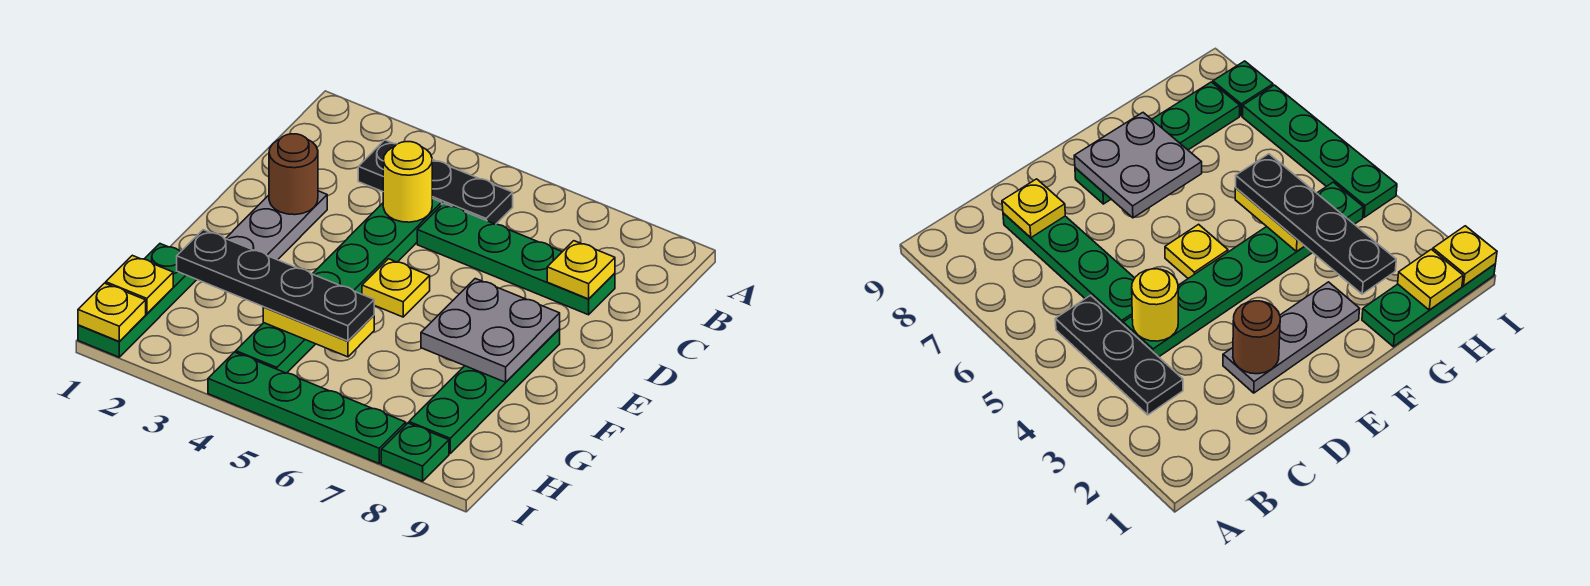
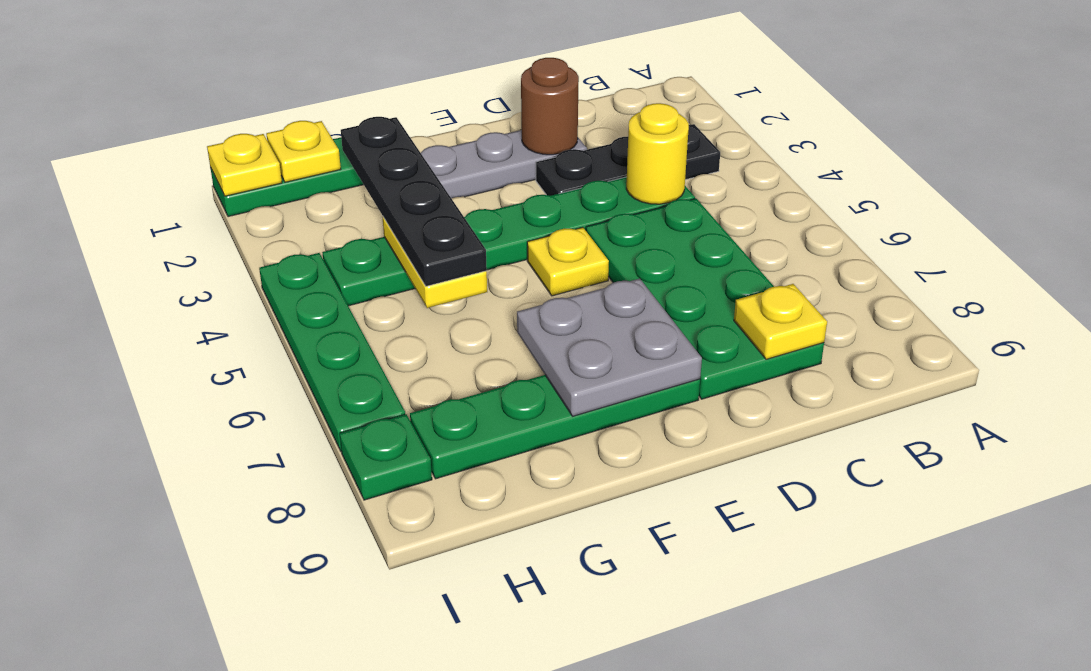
black plate B3:B5 level 1 -> black plate B3:D3 level 1
green plate C5:C8 level 1 -> green plate C5:D8 level 1

